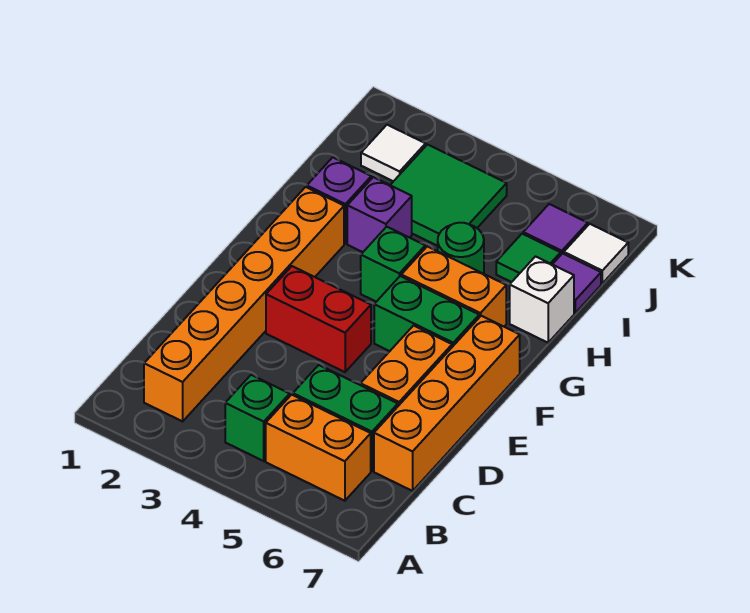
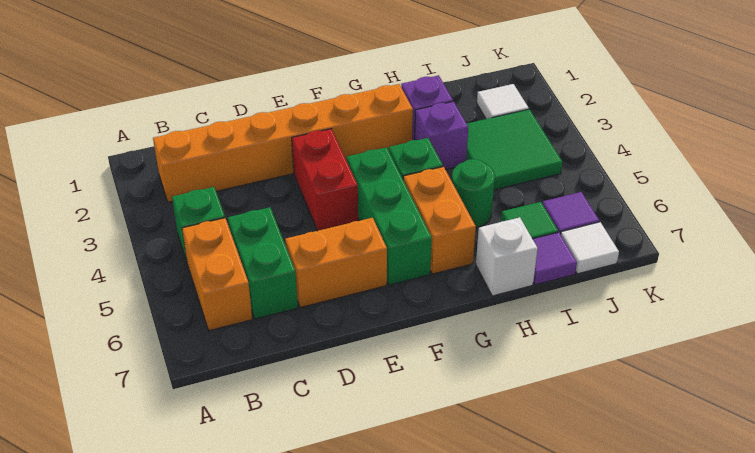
orange brick C7:F7 level 1 -> none
green brick F5:F6 level 1 -> green brick F4:F6 level 1

